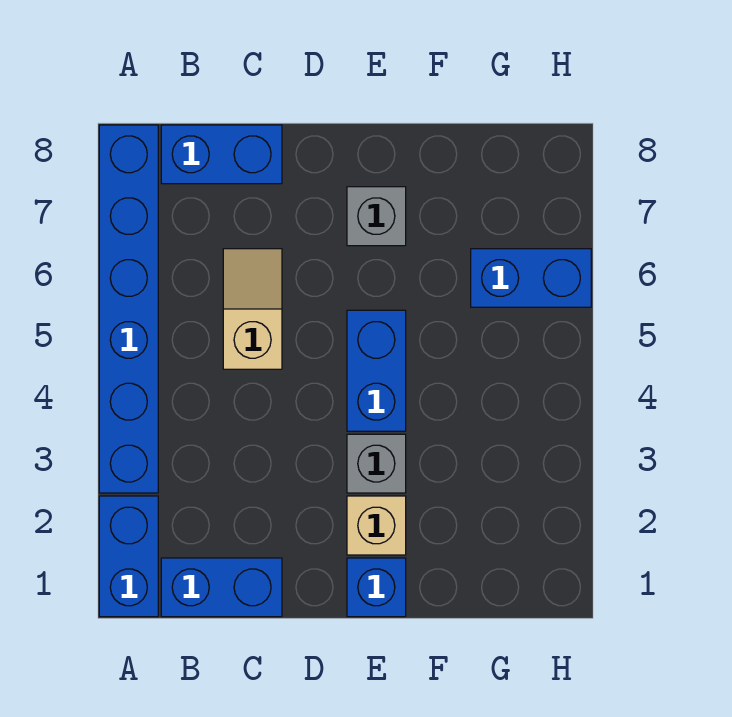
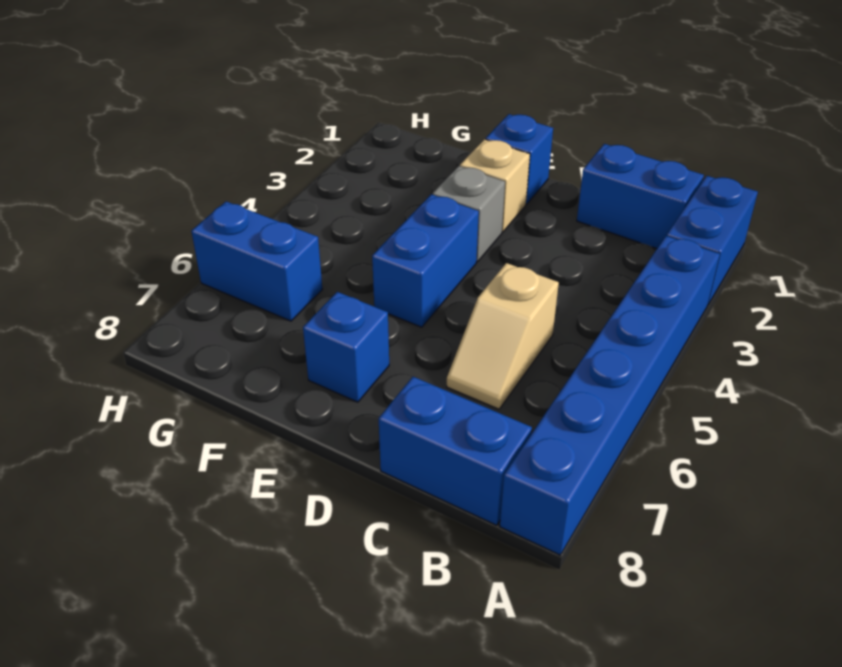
grey brick E7 level 1 -> blue brick E7 level 1

